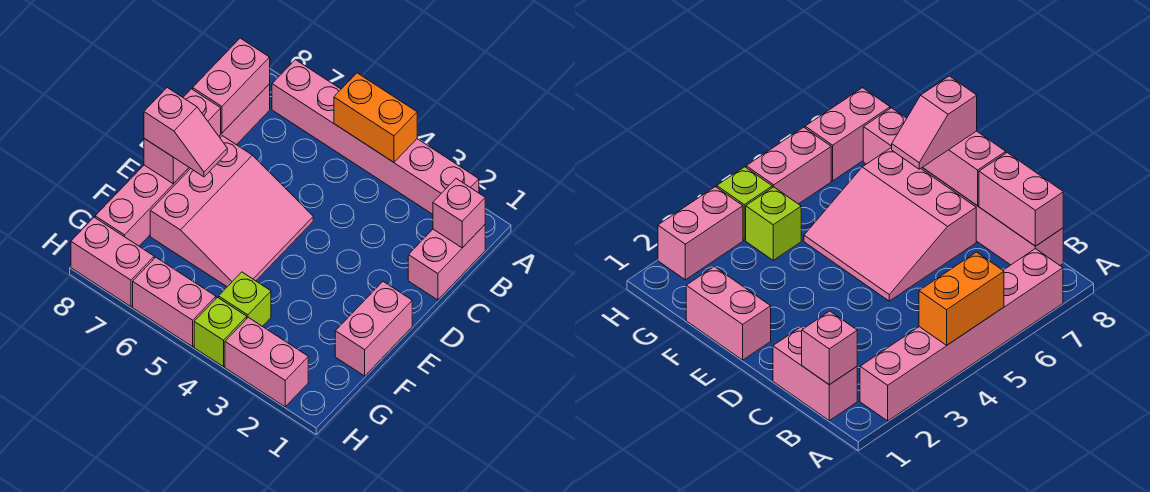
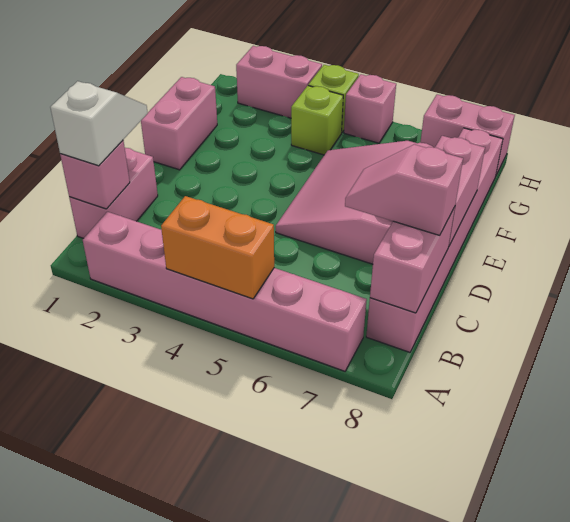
none -> white slope B1:C1 level 3 top B
pink slope E7:E8 level 3 top 8 -> pink slope C7:C8 level 3 top 8
pink brick H5:H6 level 1 -> pink brick H5 level 1

